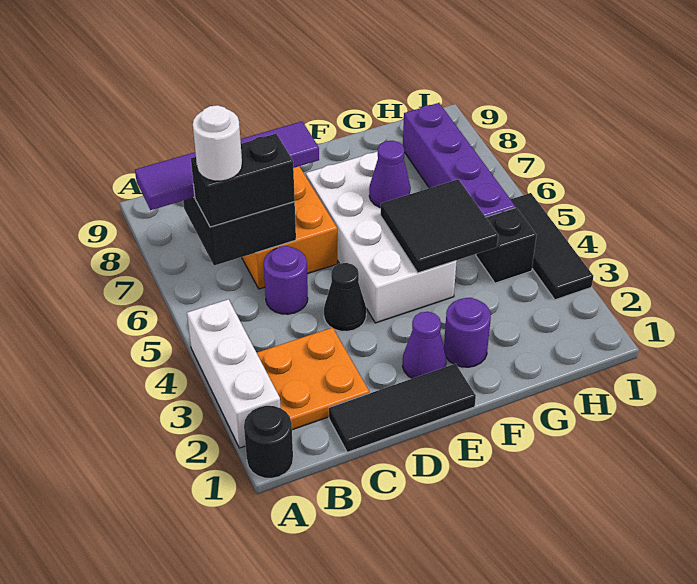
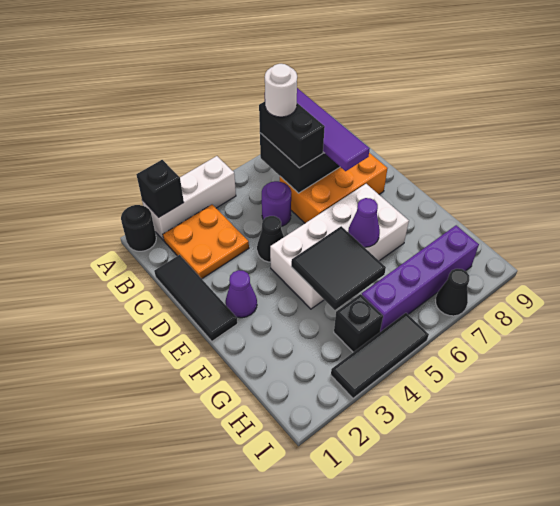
none -> black brick A2 level 2
purple round brick F2 level 1 -> none
none -> black cone I7 level 1

